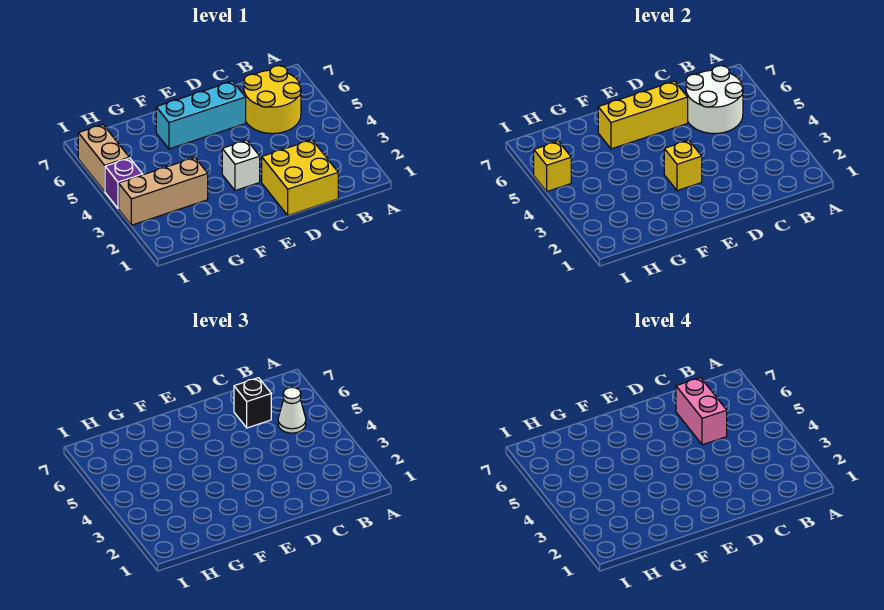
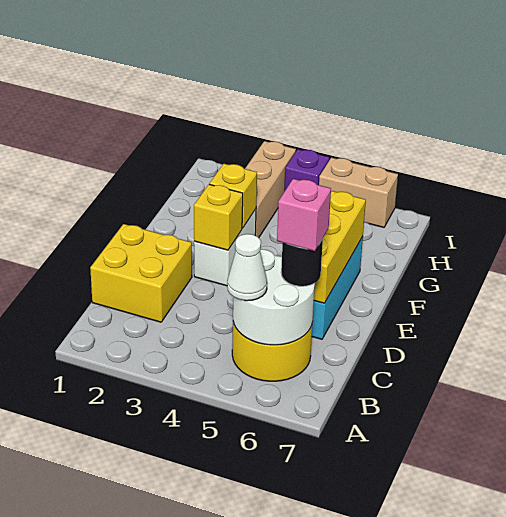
pink brick C5:C6 level 4 -> pink brick C6 level 4
black brick C6 level 3 -> black round brick C6 level 3
white brick E3 level 1 -> white brick E3:F3 level 1
yellow brick I5 level 2 -> yellow brick F3 level 2

